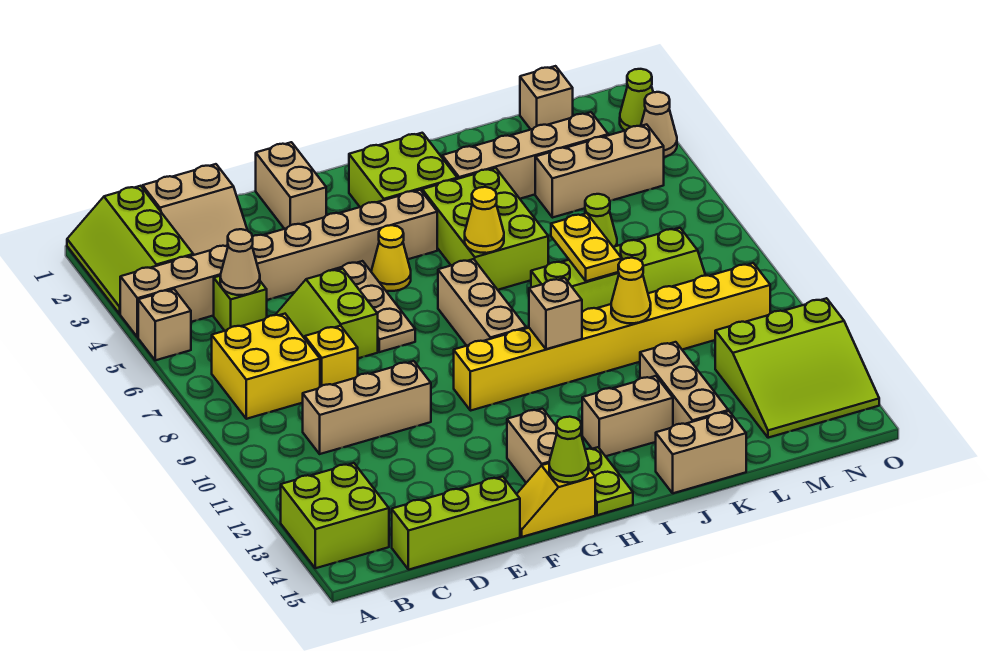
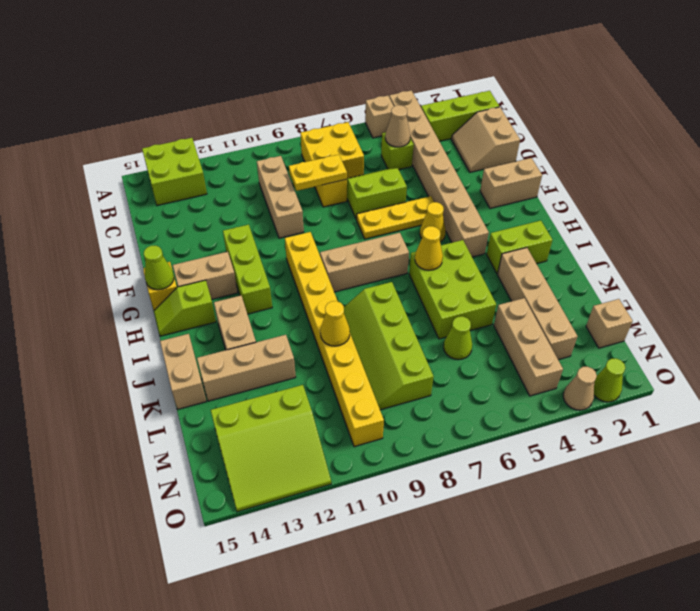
lime brick C15:E15 level 1 -> lime brick F12:H12 level 1
tan plate F5:F7 level 1 -> yellow plate F5:F7 level 1
lime brick H2:I3 level 1 -> lime brick I2:I3 level 1
lime plate H14:H15 level 1 -> lime slope H14:H15 level 1 top 14
lime brick I4:J6 level 1 -> lime brick I5:K6 level 1
tan brick I10 level 2 -> none
yellow plate K7:K8 level 2 -> yellow plate D8:D9 level 2
lime slope M12:O14 level 1 top 12 -> lime slope M12:O14 level 1 top M

